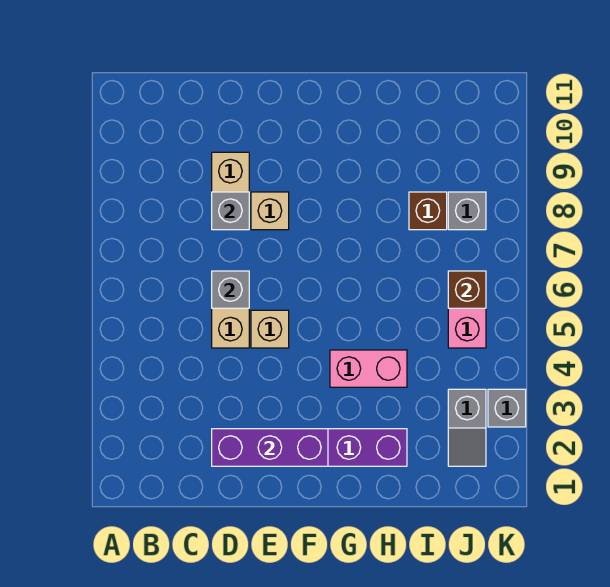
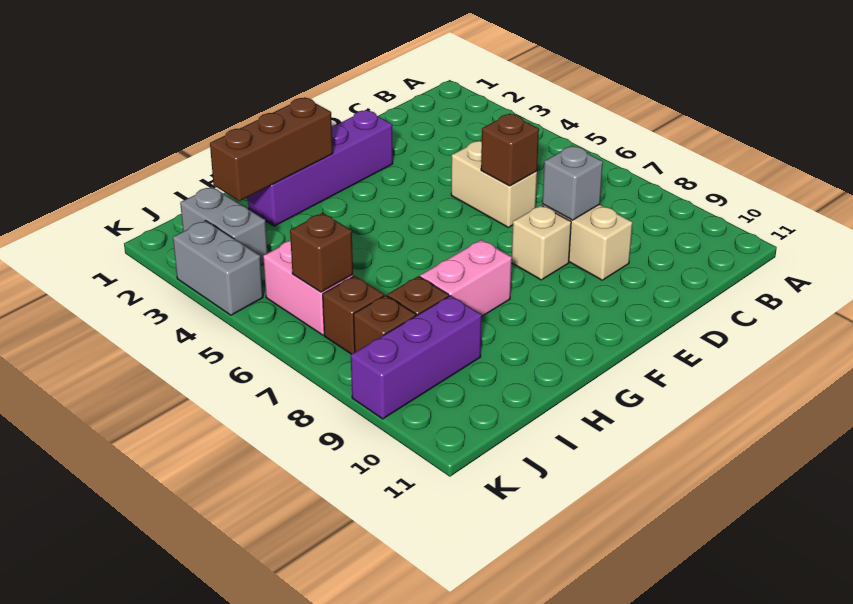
purple brick D2:F2 level 2 -> purple brick I9:K9 level 1
grey brick D6 level 2 -> brown brick D6 level 2
tan brick E5 level 1 -> none
none -> brown brick G2:I2 level 2
pink brick G4:H4 level 1 -> pink brick G8:H8 level 1
grey slope J2:J3 level 1 top 3 -> grey brick J2:J3 level 1
none -> brown brick J7 level 1
grey brick J8 level 1 -> brown brick J8 level 1
grey brick K3 level 1 -> grey brick K3:K4 level 1

